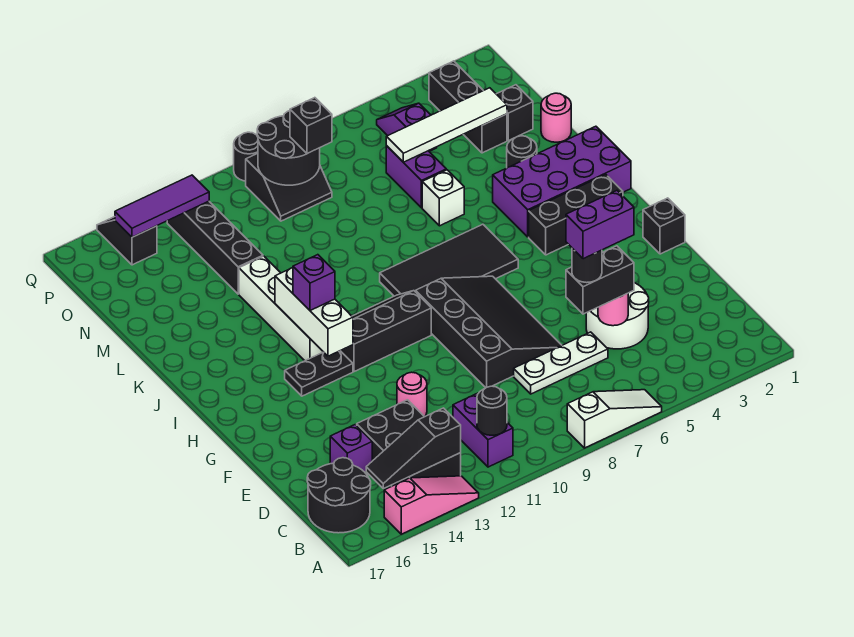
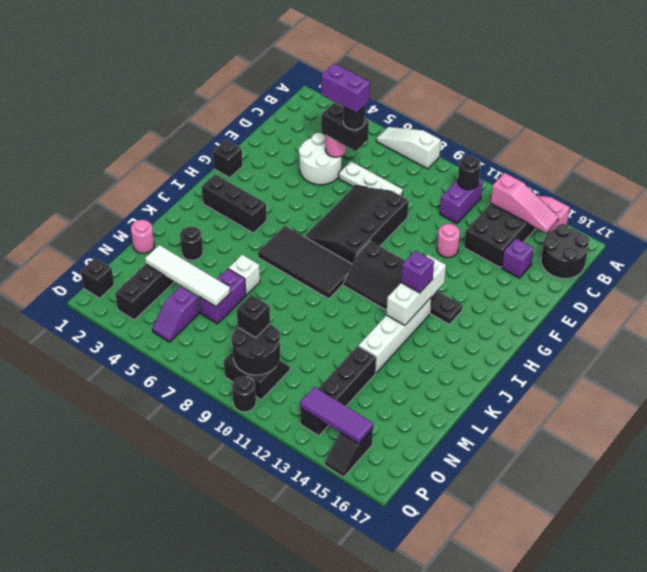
black slope B13:B15 level 2 top 13 -> pink slope B13:B15 level 2 top 13
purple brick J1:K4 level 1 -> none
black brick N2 level 1 -> black brick P1 level 1

